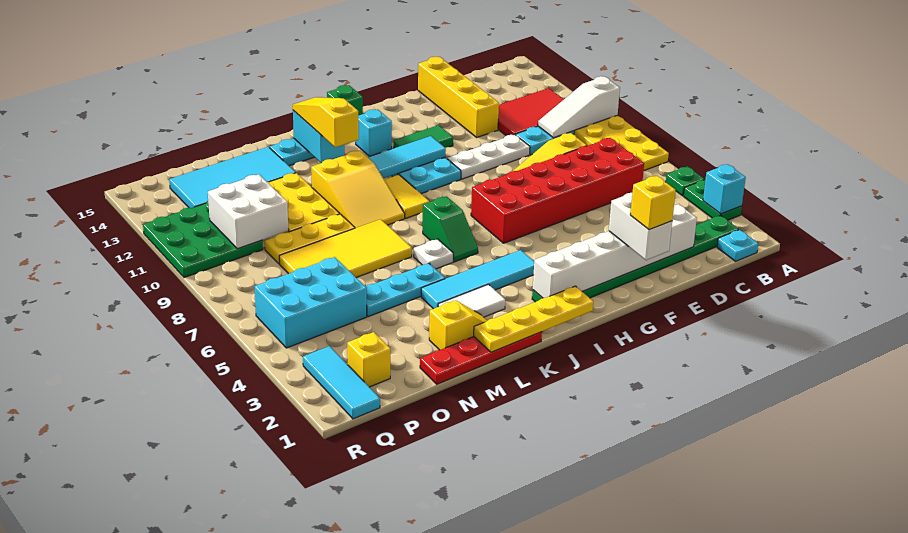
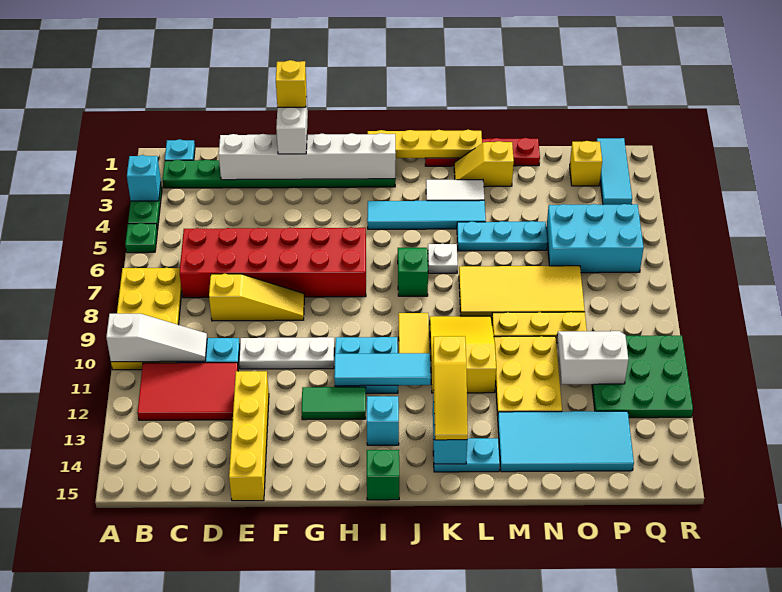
white brick O10:P11 level 2 -> white slope O10:P11 level 2 top 11

